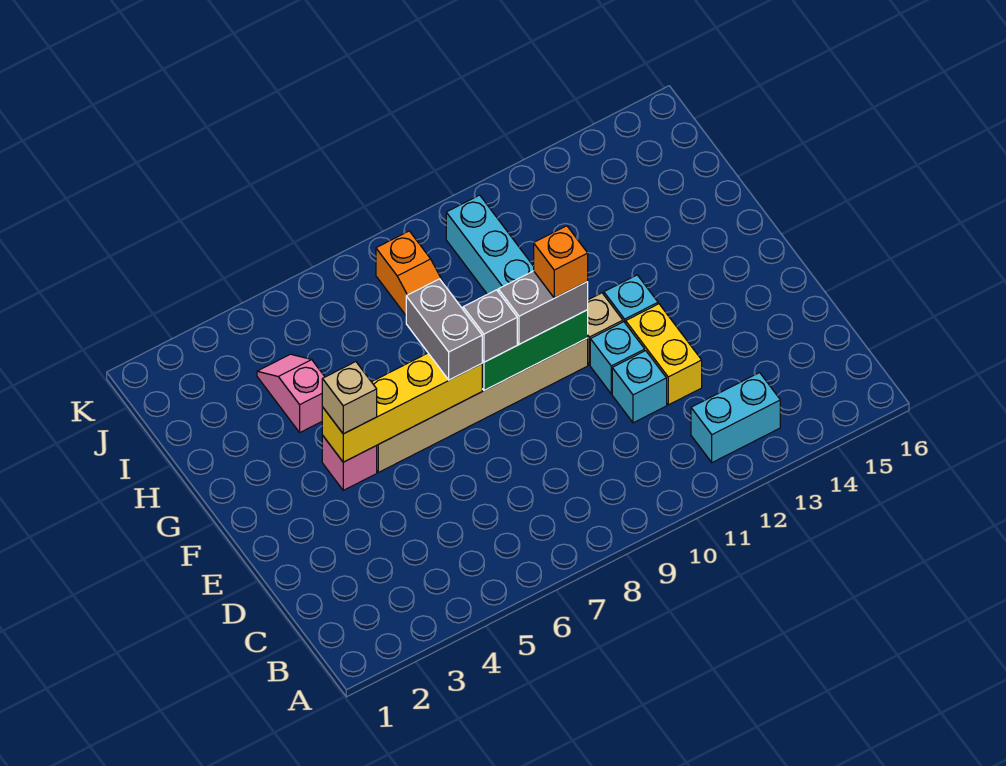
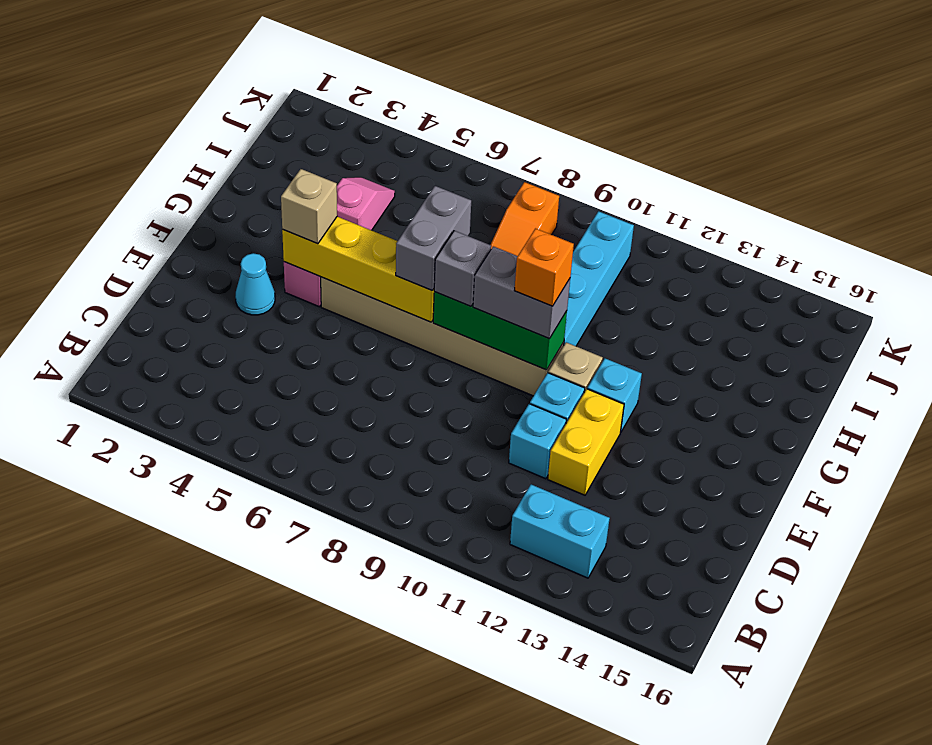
none -> cyan cone E3 level 1

